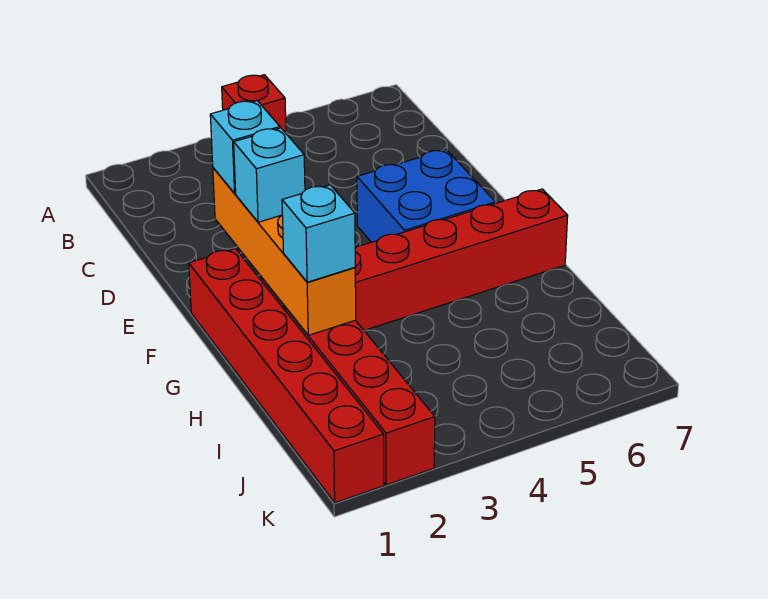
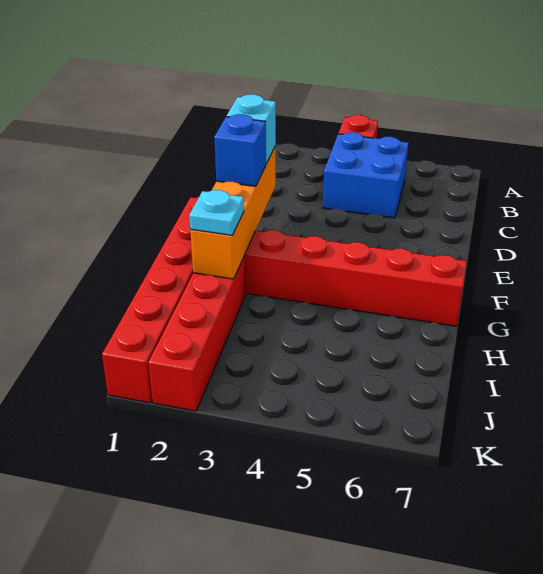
blue brick E5:F6 level 1 -> blue brick B4:C5 level 1
cyan brick F2 level 3 -> blue brick F2 level 3
cyan brick H2 level 3 -> cyan plate H2 level 3

